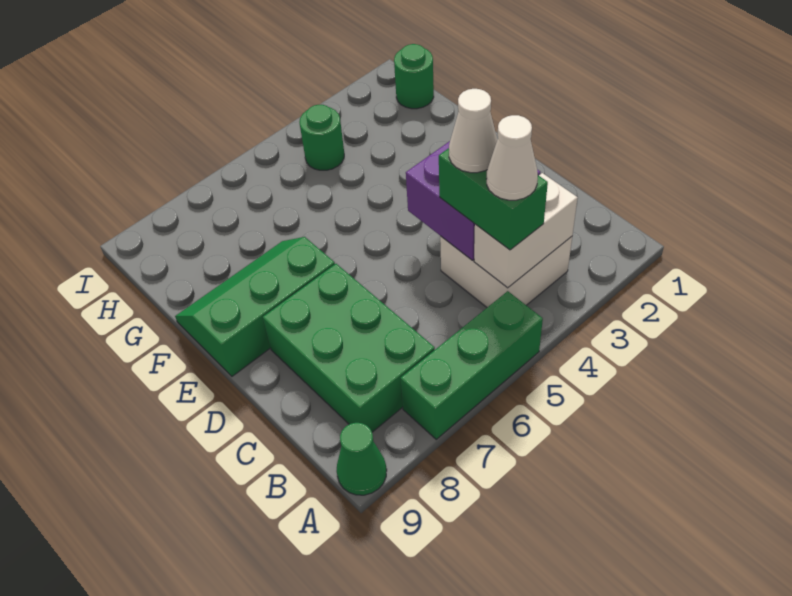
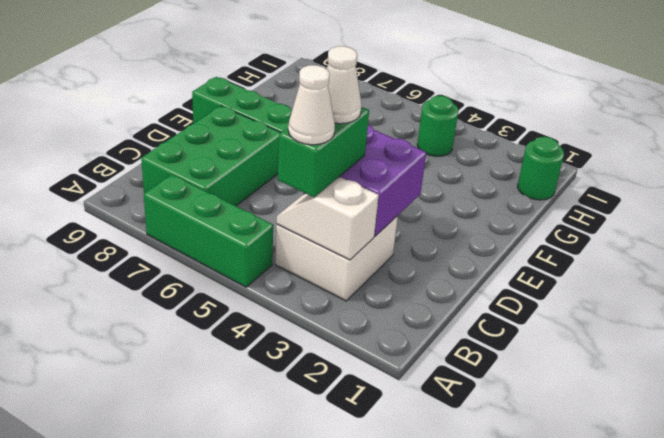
green cone A9 level 1 -> none
white brick B3:B4 level 2 -> white slope B3:B4 level 2 top 3

